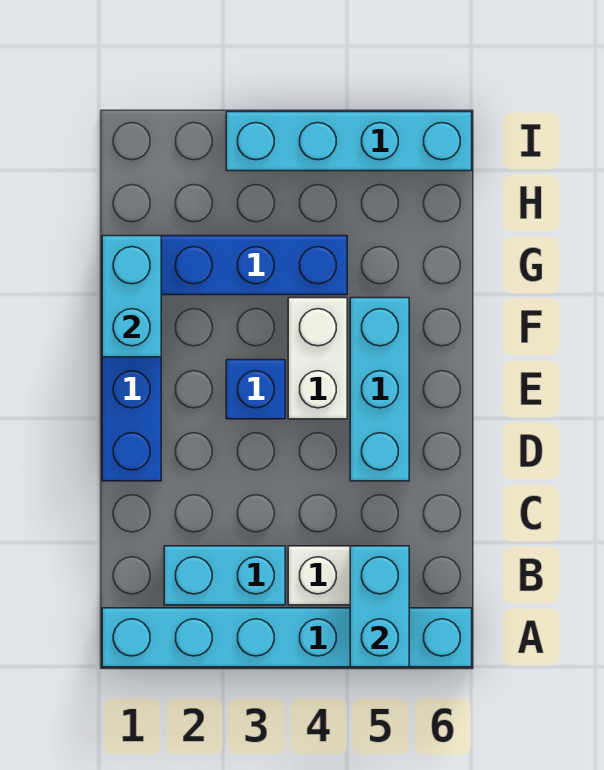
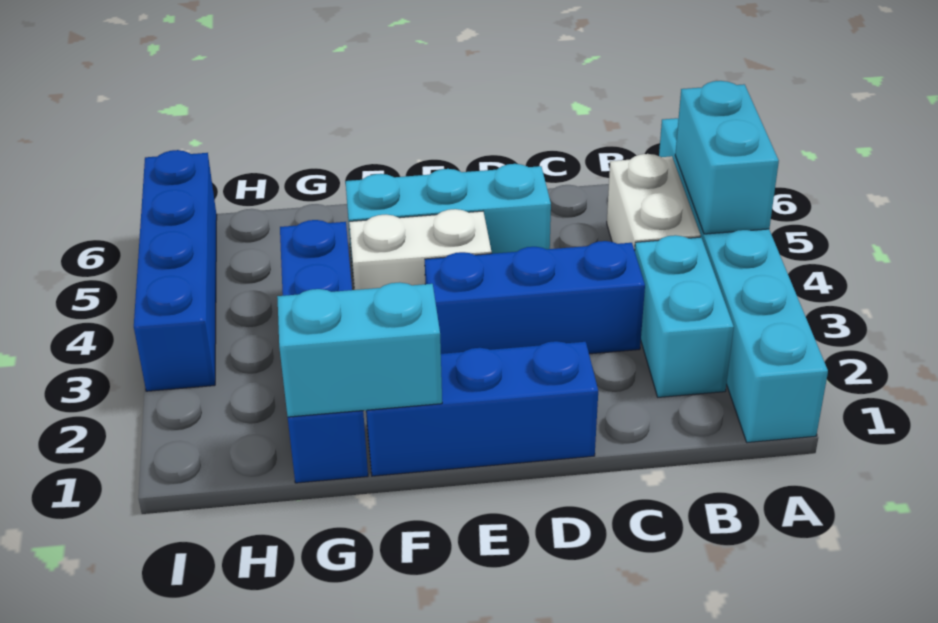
cyan brick A5:B5 level 2 -> cyan brick A4:A5 level 2
blue brick E3 level 1 -> blue brick C3:E3 level 1
cyan brick I3:I6 level 1 -> blue brick I3:I6 level 1

